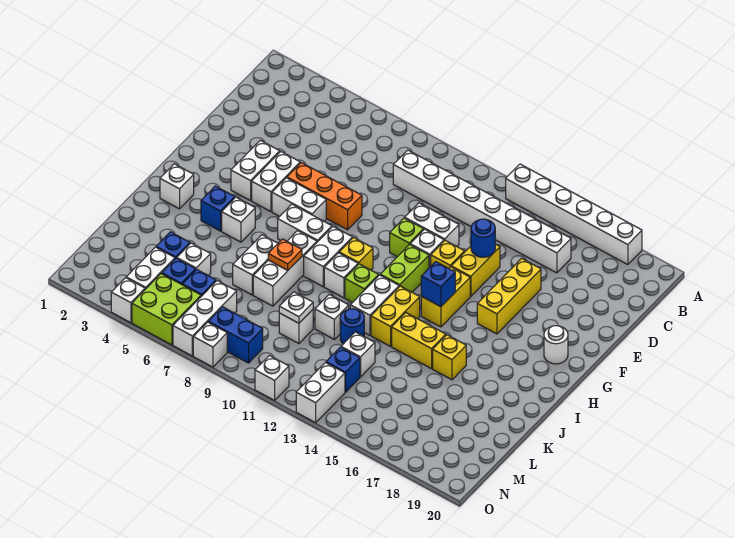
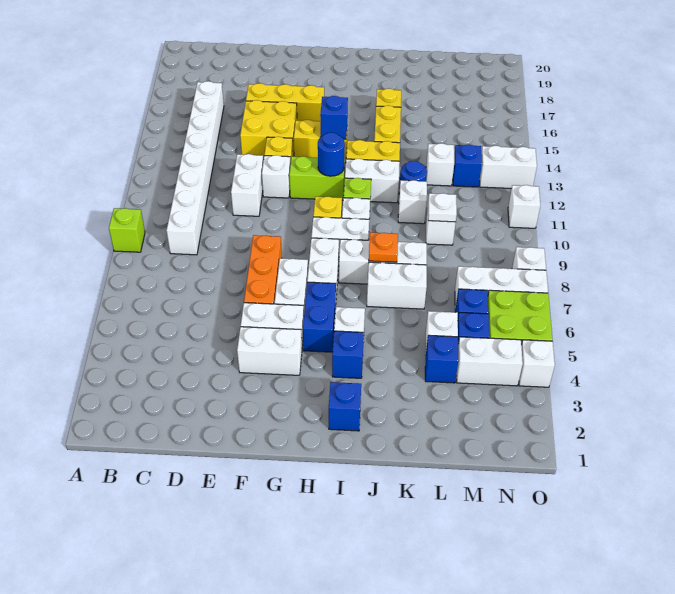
white brick A13:A18 level 1 -> none
yellow brick E14:F14 level 1 -> yellow brick E14:F15 level 1
blue round brick E14 level 2 -> blue round brick H12 level 2
lime brick F11 level 1 -> lime brick A9 level 1
white round brick G19 level 1 -> none
white brick I2 level 1 -> blue brick I2 level 1
blue brick N8:N9 level 1 -> blue brick H5:H6 level 1

